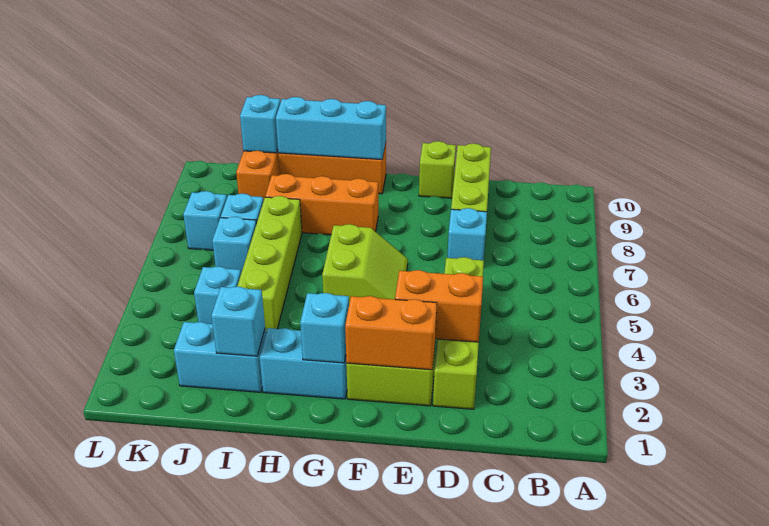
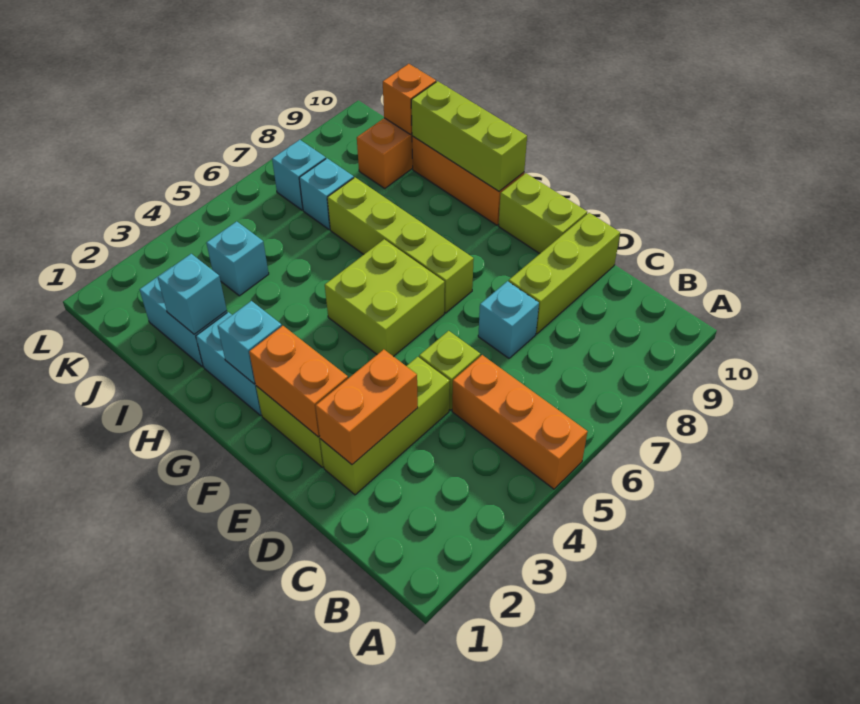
orange brick D3:E3 level 2 -> orange brick D2:D3 level 2
lime brick E10 level 1 -> lime brick E10:F10 level 1
lime slope F5:G6 level 1 top G -> lime brick F5:G6 level 1
orange brick G8:I8 level 1 -> orange brick A5:C5 level 1
cyan brick G10:I10 level 2 -> lime brick G10:I10 level 2
lime brick I4:I7 level 1 -> lime brick F7:I7 level 1
cyan brick J6 level 1 -> none
cyan brick J10 level 2 -> orange brick J10 level 2

